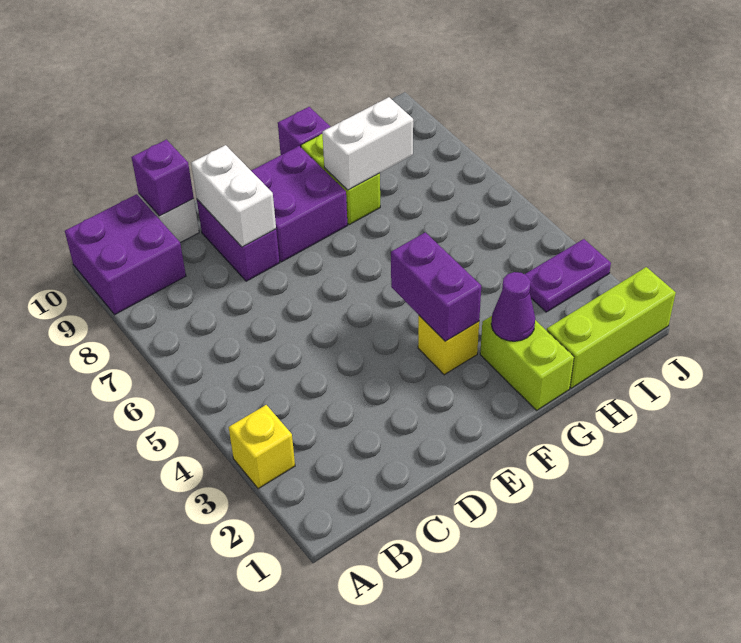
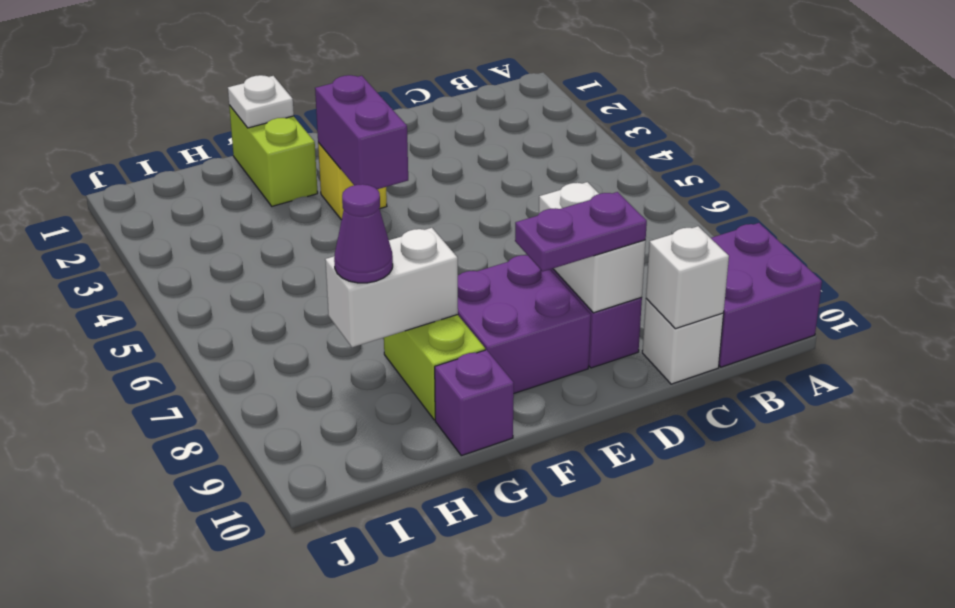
yellow brick A3 level 1 -> none
purple brick C10 level 2 -> white brick C10 level 2
none -> white plate G1 level 2
purple cone G2 level 2 -> purple cone H8 level 3
lime brick H1:J1 level 1 -> none
purple plate I3:J3 level 1 -> purple plate D9:E9 level 3

